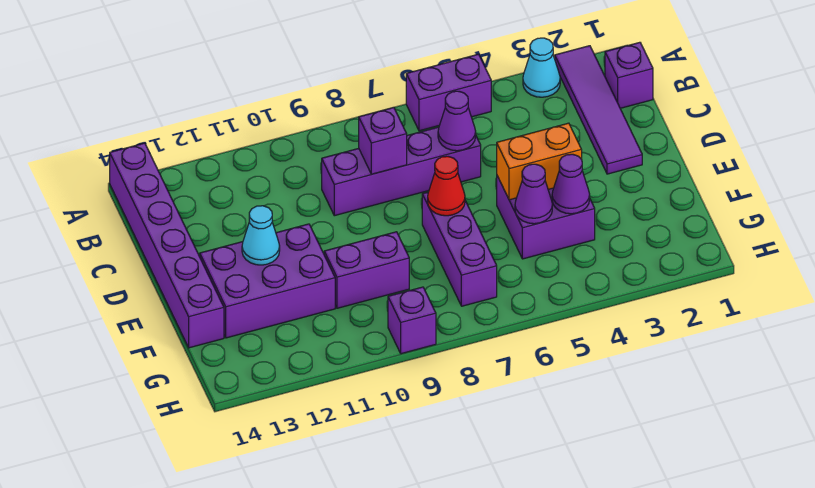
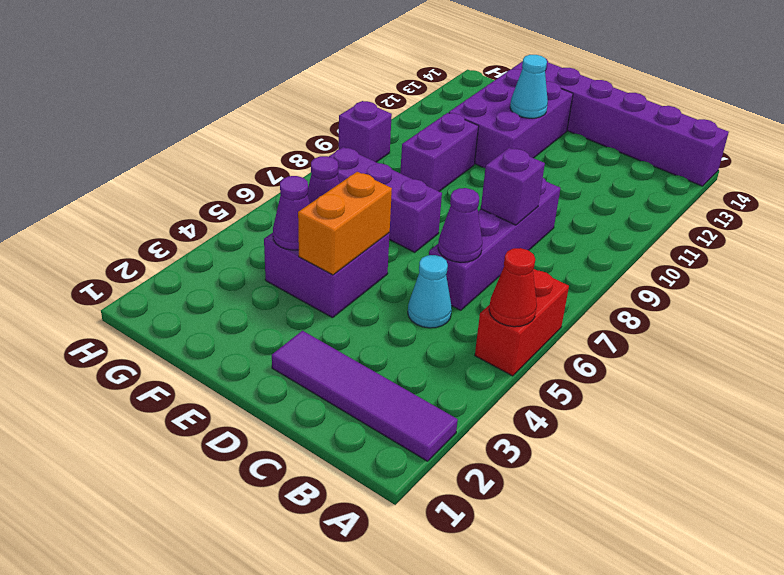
cyan cone A3 level 1 -> cyan cone C5 level 1
purple brick A5:A6 level 1 -> red brick A5:A6 level 1
purple brick B1 level 1 -> none
red cone E7 level 2 -> red cone A5 level 2

